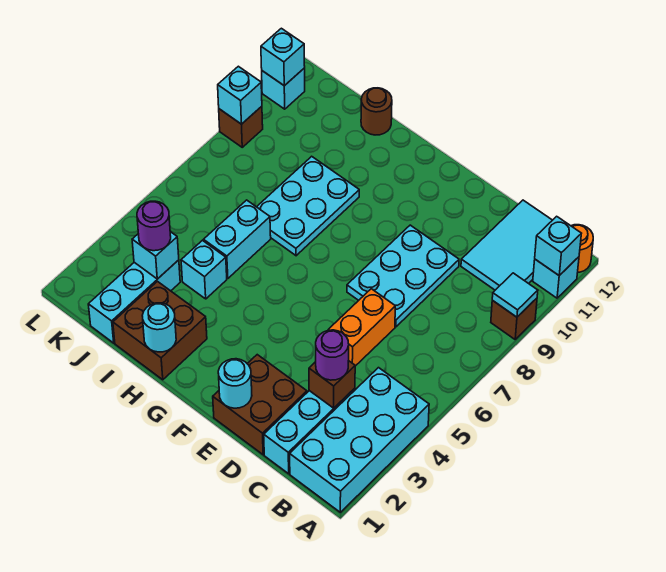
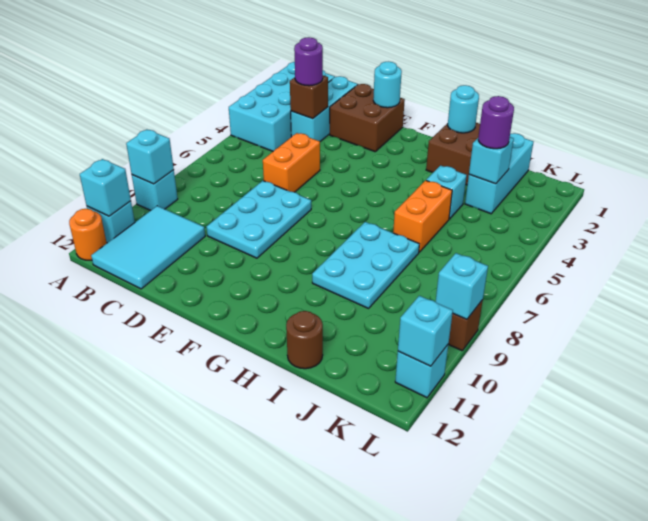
brown brick A9 level 1 -> cyan brick A9 level 1
cyan tile A9 level 2 -> cyan brick A9 level 2
cyan brick I5:I6 level 1 -> orange brick I5:I6 level 1

